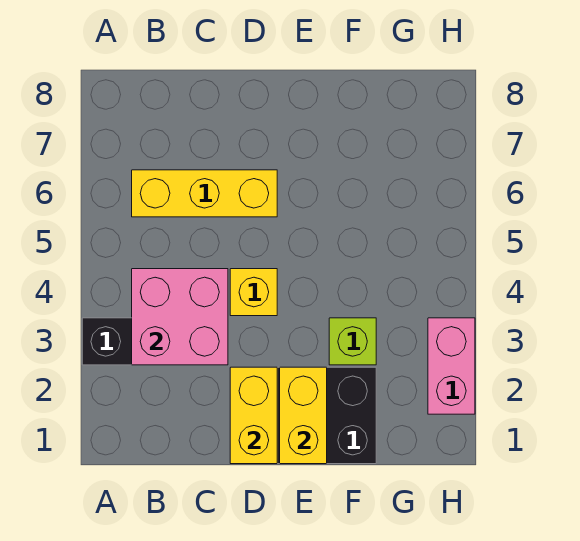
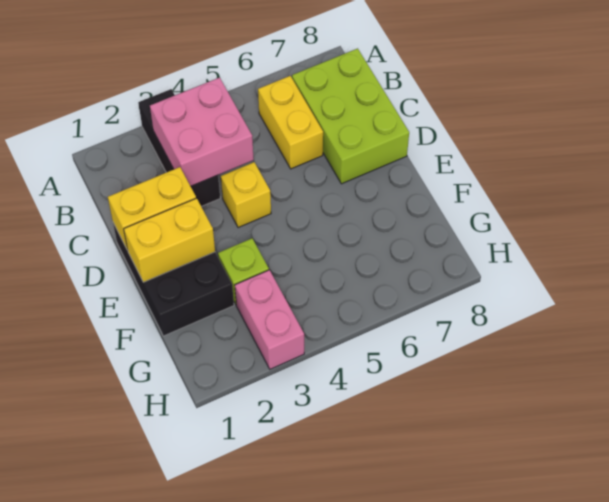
yellow brick B6:D6 level 1 -> yellow brick B6:C6 level 1
none -> lime brick B7:D8 level 1
pink brick H2:H3 level 1 -> pink brick G3:H3 level 1

